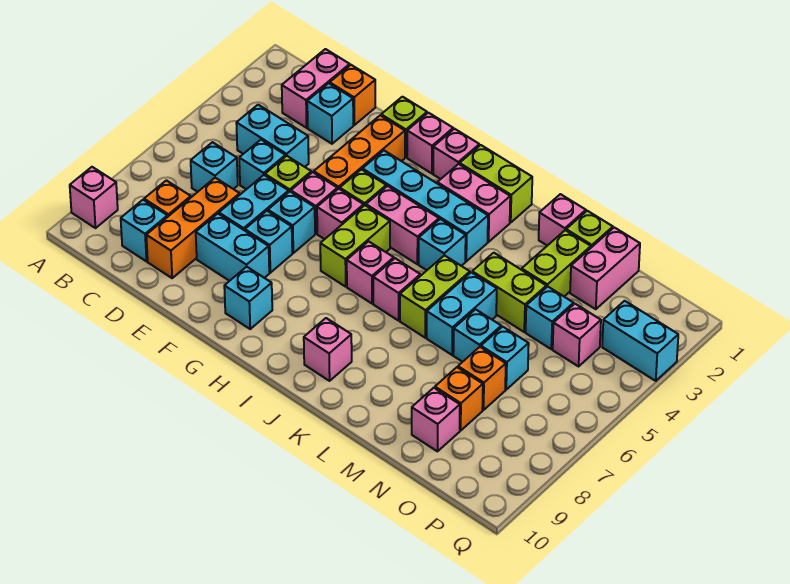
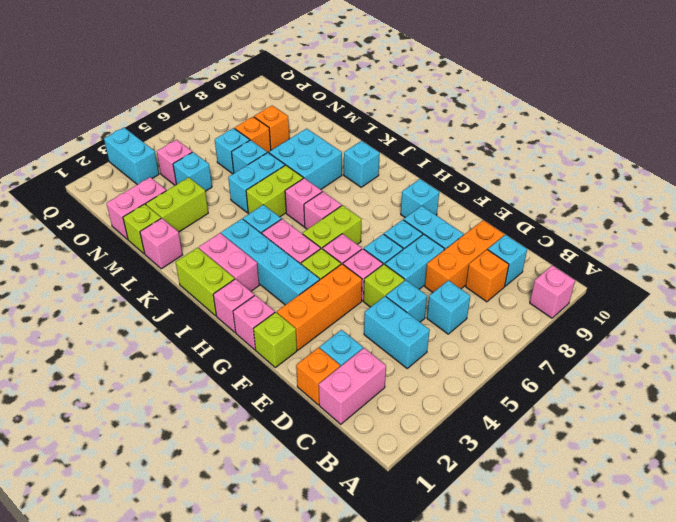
pink brick J9 level 1 -> cyan brick J9 level 1
none -> cyan brick K7:L8 level 1
lime brick L4:M4 level 1 -> none
pink brick N9 level 1 -> none

